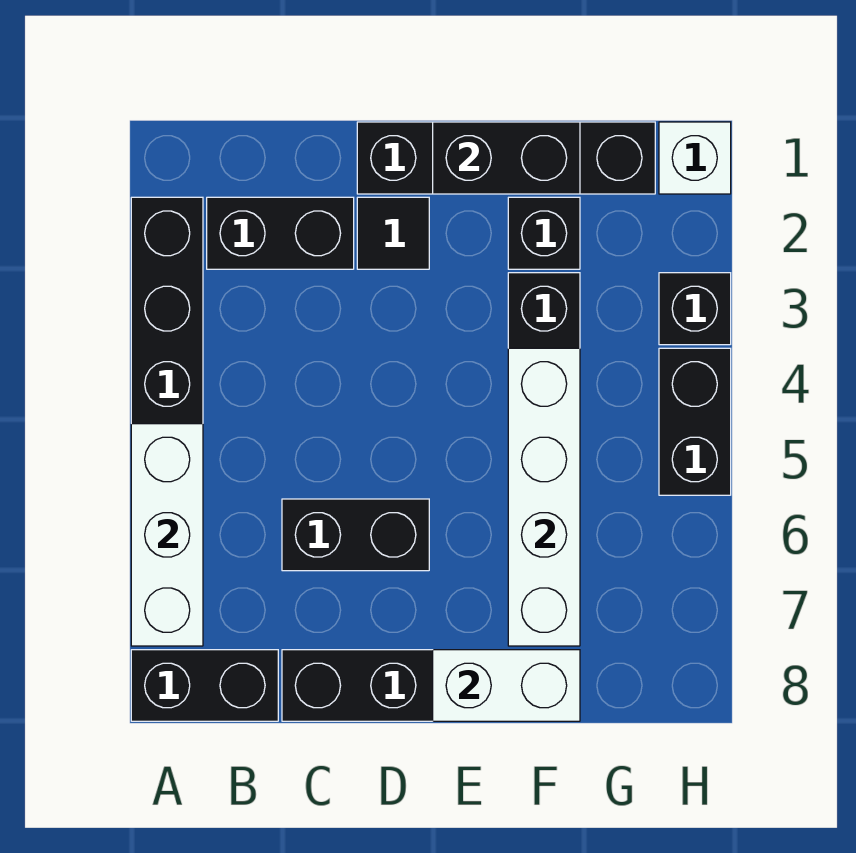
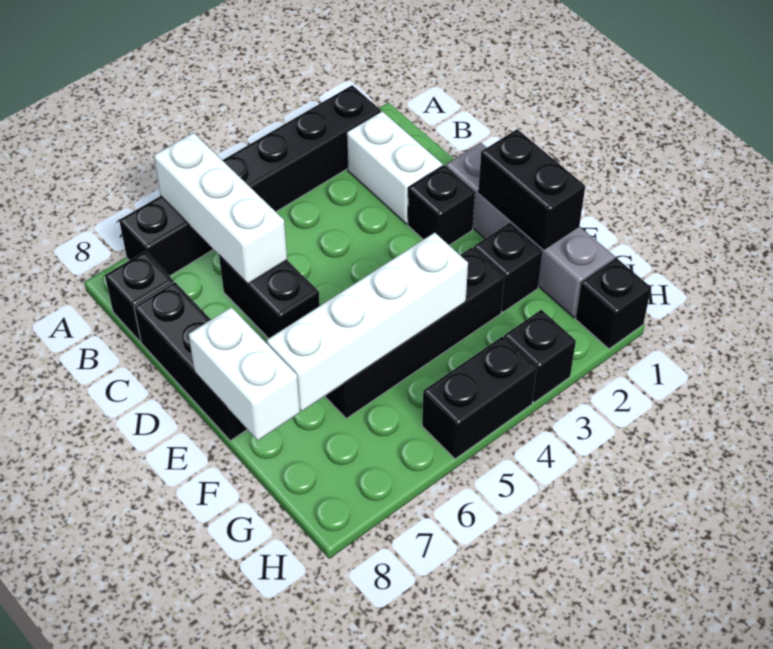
white brick A5:A7 level 2 -> white brick A6:C6 level 2
black brick A8:B8 level 1 -> black brick B8 level 1
black brick B2:C2 level 1 -> white brick B2:C2 level 1
black brick D1:G1 level 1 -> grey brick D1:G1 level 1
black tile D2 level 1 -> black brick D2 level 1
white brick H1 level 1 -> black brick H1 level 1

